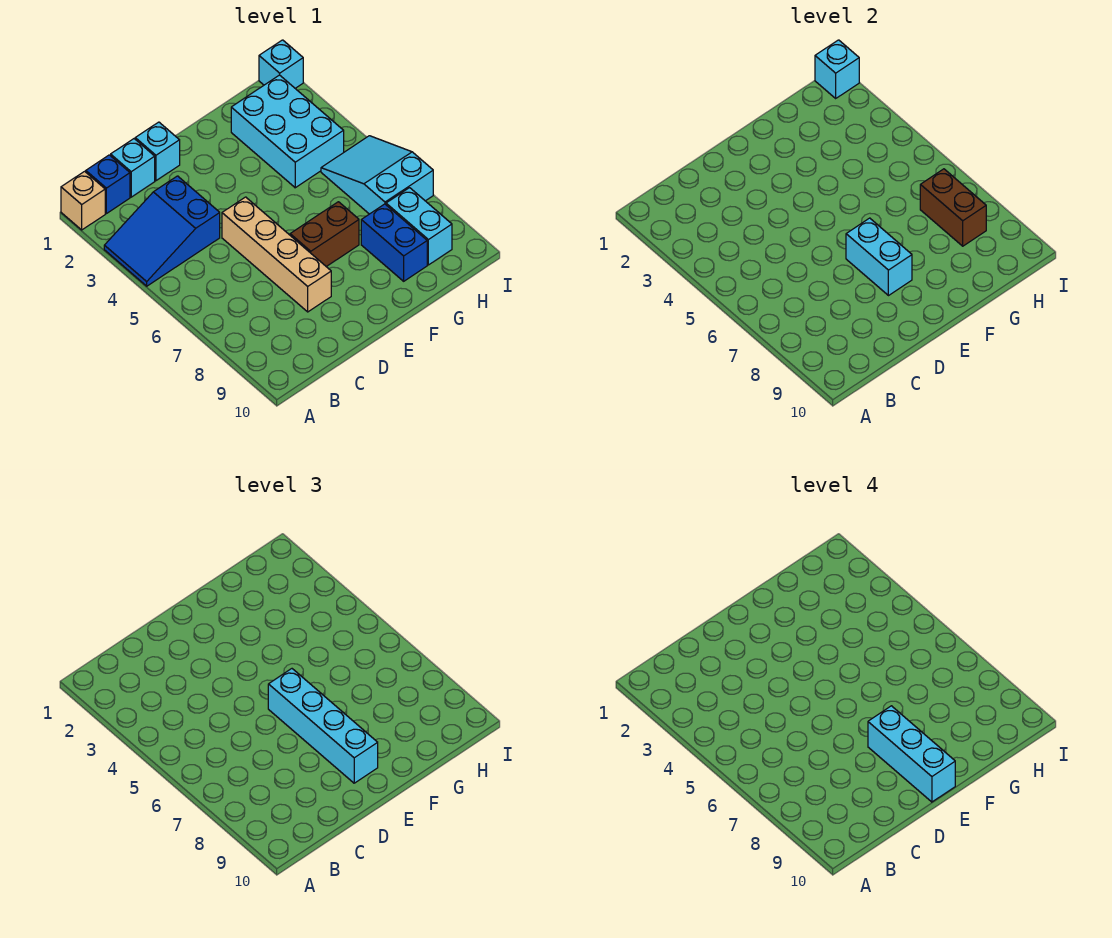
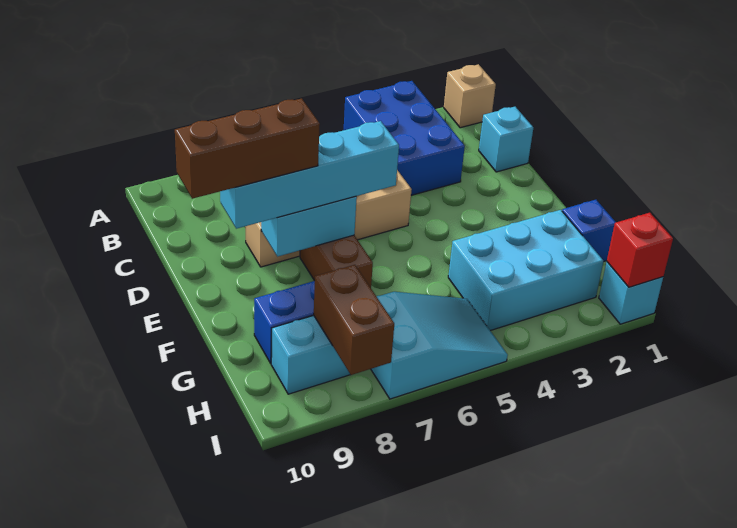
blue slope A3:C4 level 1 top C -> blue brick A3:C4 level 1
blue brick B1 level 1 -> blue brick G1 level 1
cyan brick D1 level 1 -> none
cyan brick E8:E10 level 4 -> brown brick E8:E10 level 4
brown brick H7:H8 level 2 -> brown brick H8:I8 level 2
cyan brick I1 level 2 -> red brick I1 level 2

